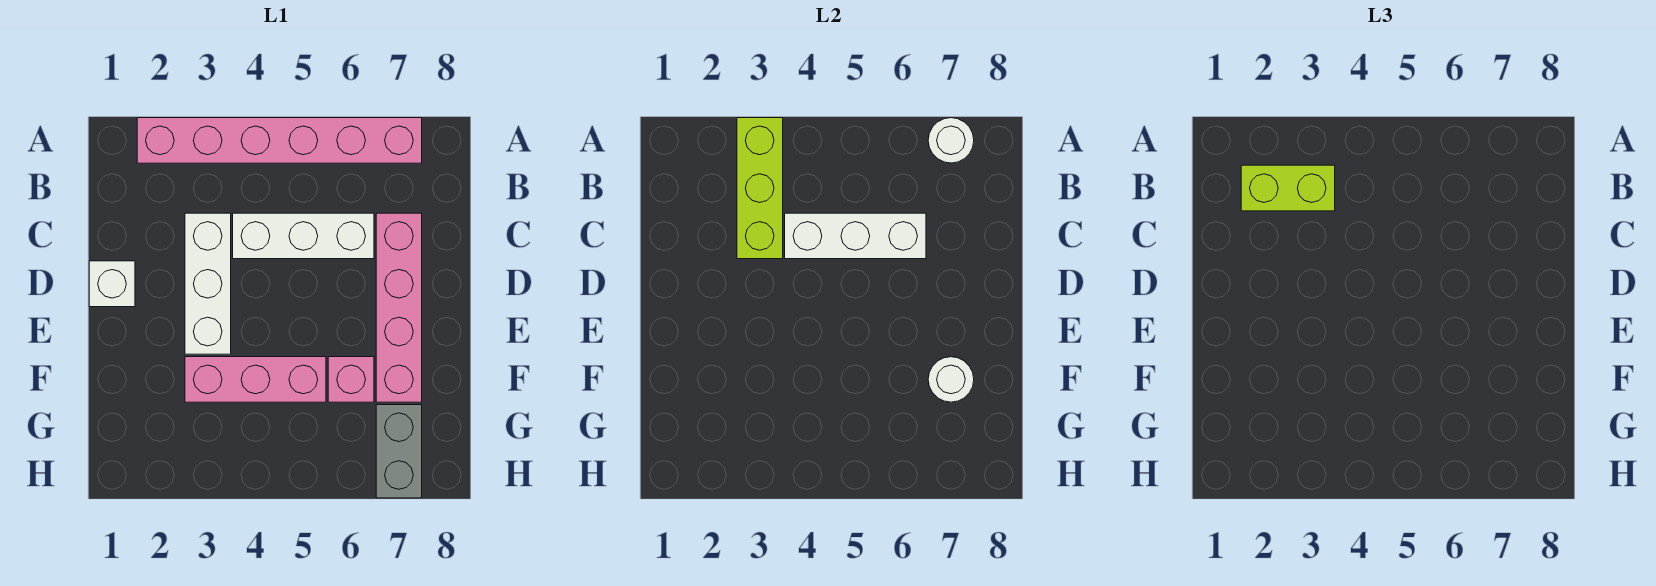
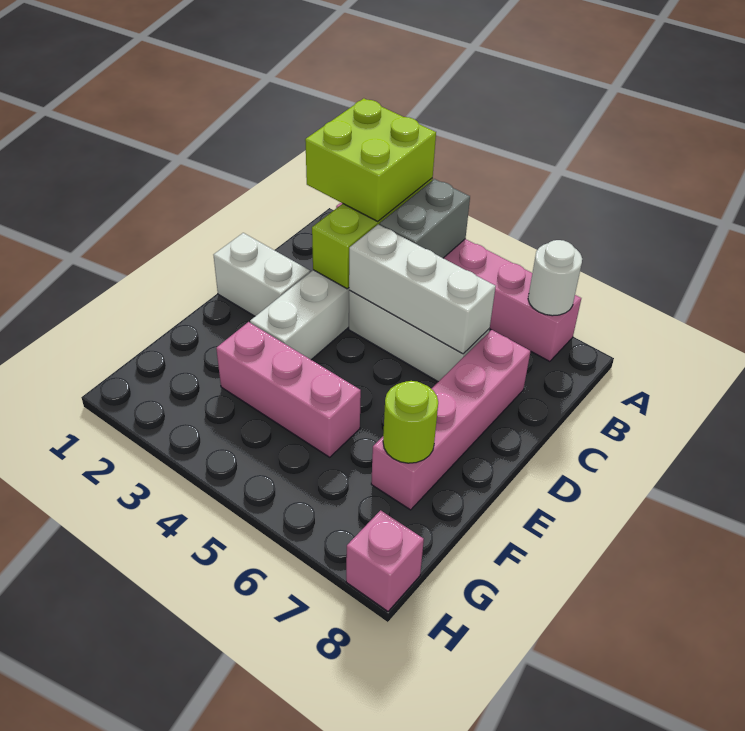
lime brick B2:B3 level 3 -> lime brick A2:B3 level 3
white brick D1 level 1 -> white brick D1:D2 level 1
pink brick F6 level 1 -> pink brick H8 level 1
white round brick F7 level 2 -> lime round brick F7 level 2
grey brick G7:H7 level 1 -> grey brick A4:B4 level 2

